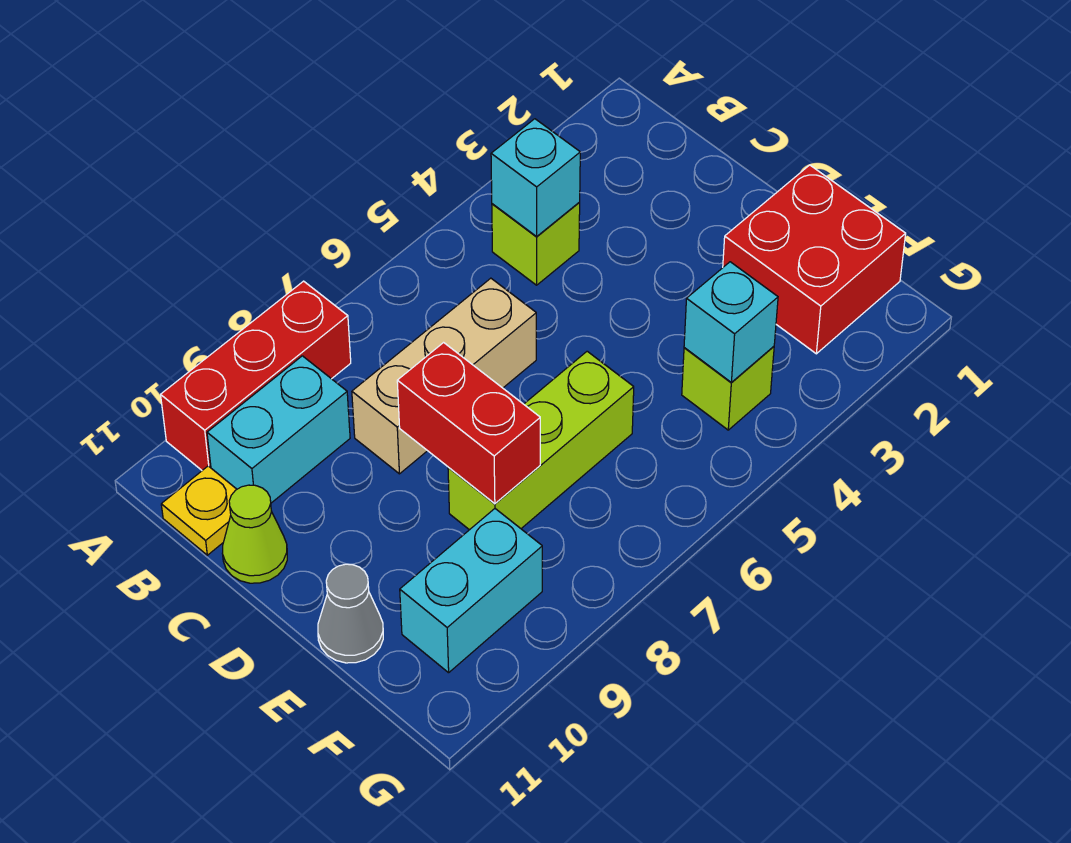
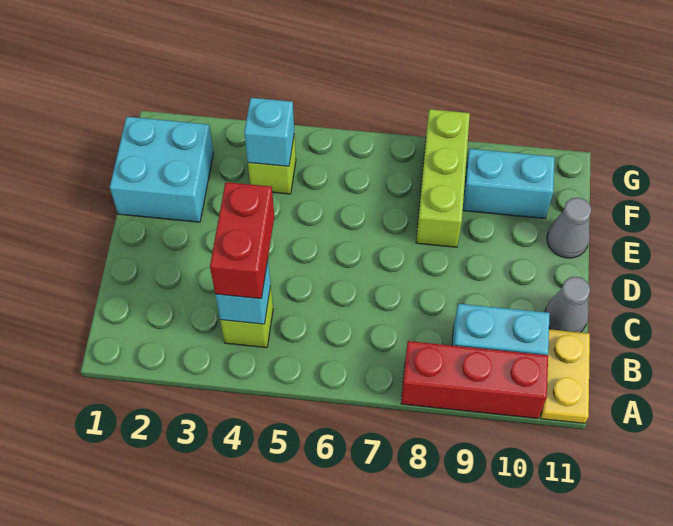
yellow plate B11 level 1 -> yellow plate A11:B11 level 1
tan brick C6:C8 level 1 -> none
lime cone C11 level 1 -> grey cone C11 level 1
red brick D8:E8 level 2 -> red brick B4:C4 level 3
red brick E1:F2 level 1 -> cyan brick E1:F2 level 1
lime brick E6:E8 level 1 -> lime brick E8:G8 level 1

